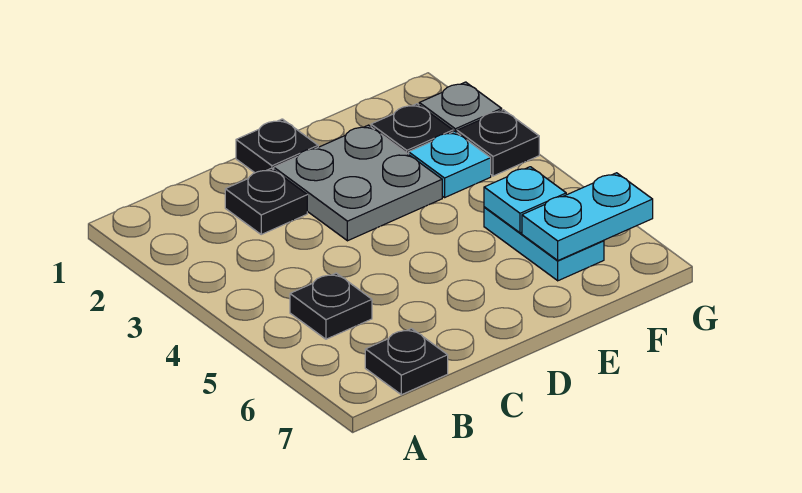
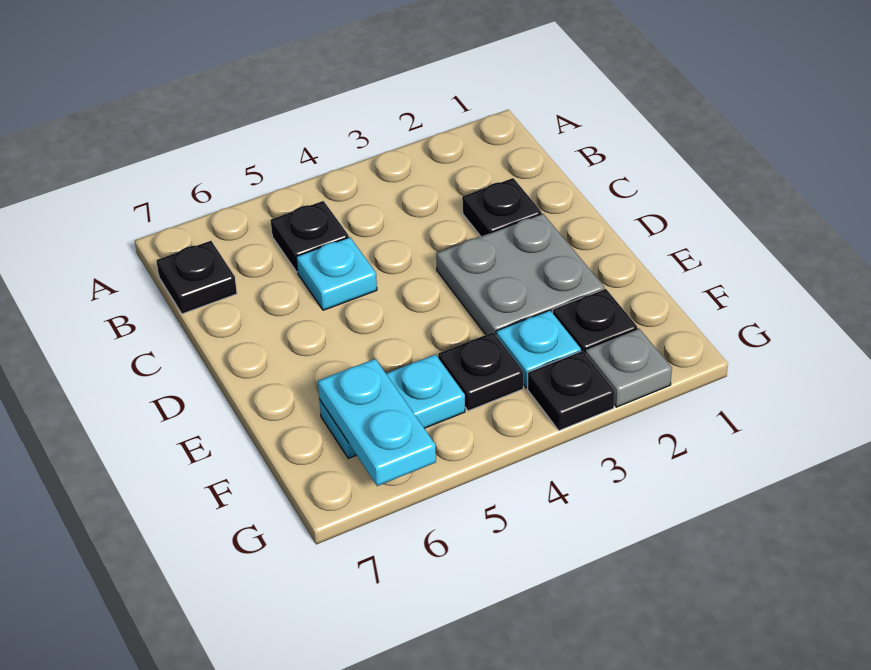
black plate D1 level 1 -> black plate F4 level 1
cyan plate F5 level 2 -> cyan plate C5 level 1

